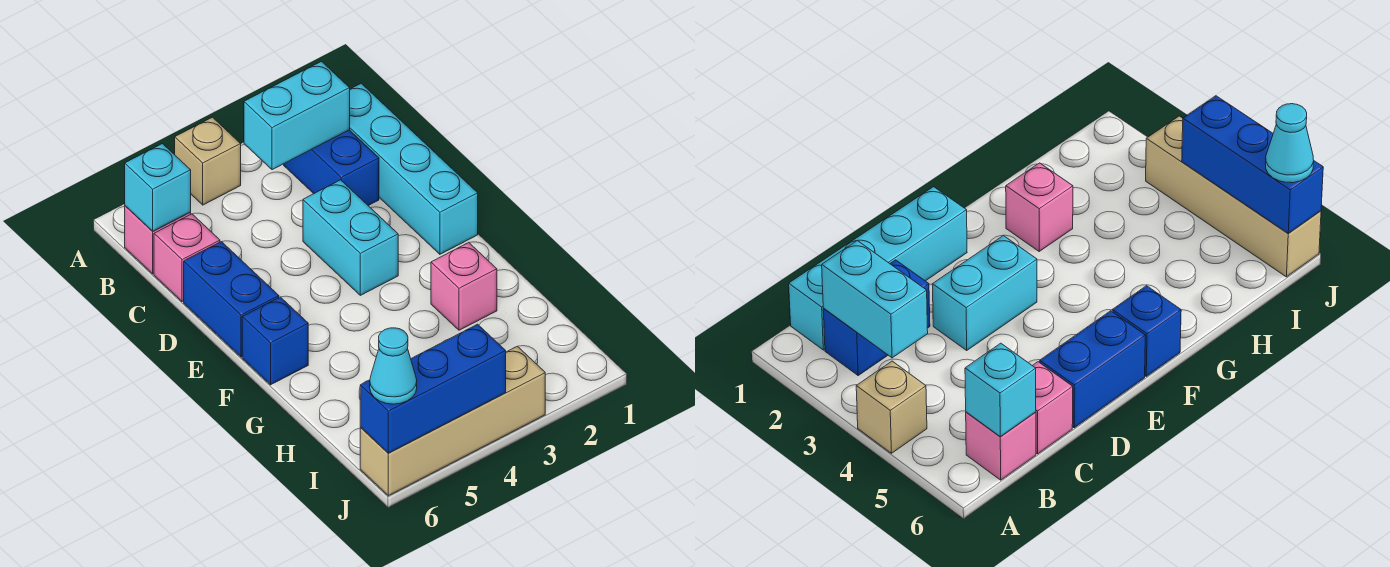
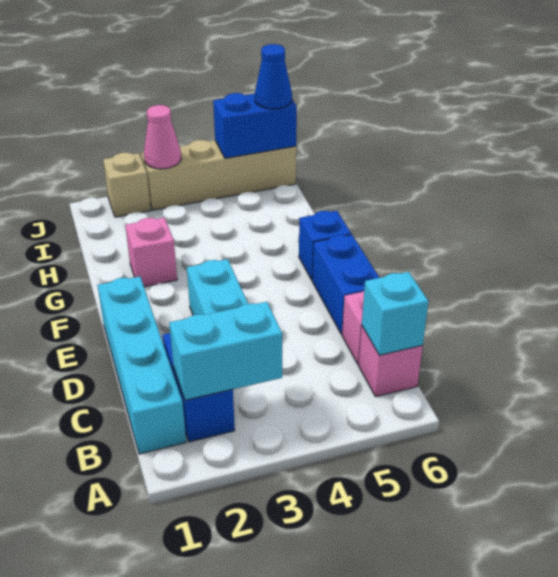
tan brick A4 level 1 -> tan brick J2 level 1
none -> pink cone J3 level 2
blue brick J4:J6 level 2 -> blue brick J5:J6 level 2
cyan cone J6 level 3 -> blue cone J6 level 3

